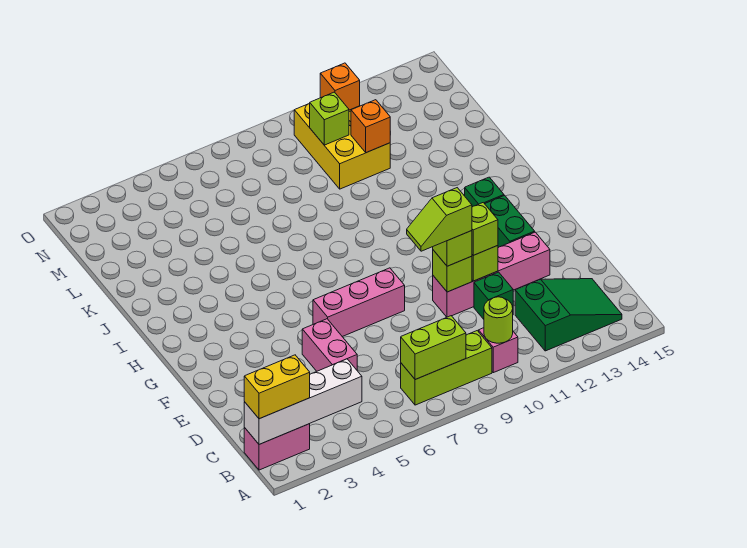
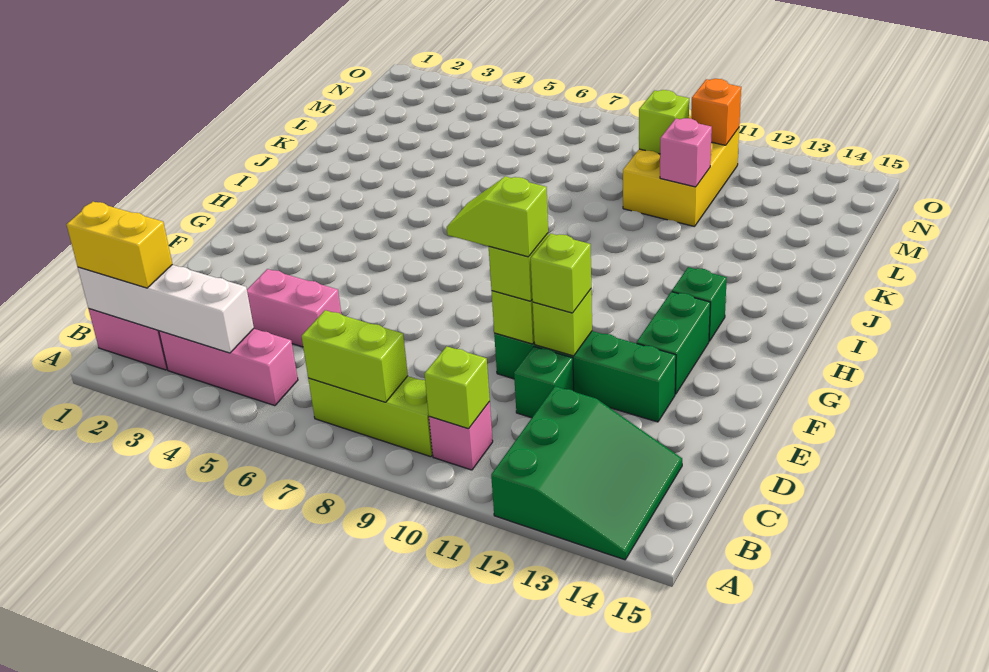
lime round brick B10 level 2 -> lime brick B10 level 2
green slope B12:C14 level 1 top 12 -> green slope A12:C14 level 1 top 12
pink brick D5:E5 level 1 -> pink brick D4:D5 level 1
pink brick E10:E13 level 1 -> green brick E10:E13 level 1
pink brick F6:F8 level 1 -> pink brick B3:B5 level 1
orange brick L11 level 2 -> pink brick L11 level 2

